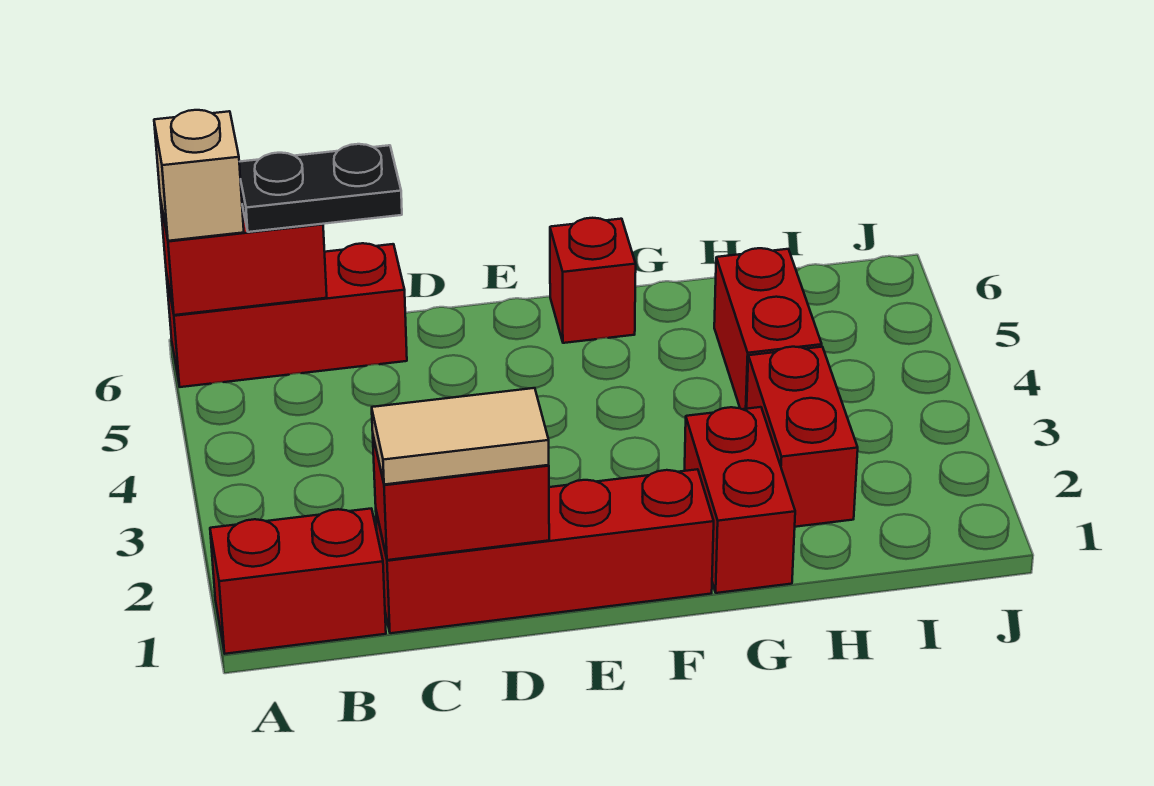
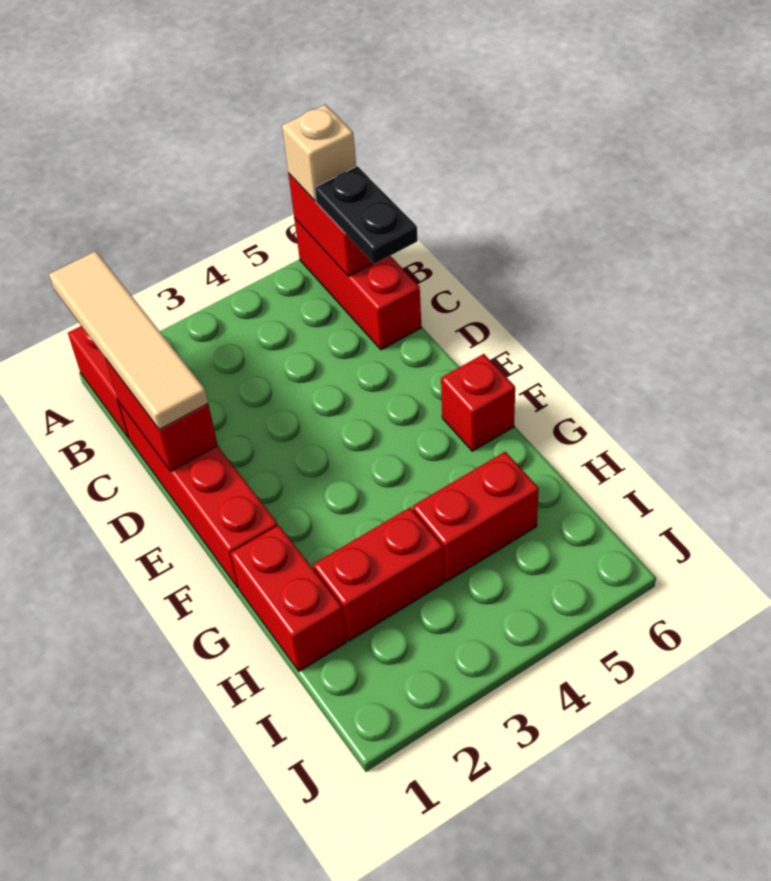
tan tile C1:D1 level 3 -> tan tile A1:D1 level 3
red brick G1:G2 level 1 -> red brick G1:H1 level 1

